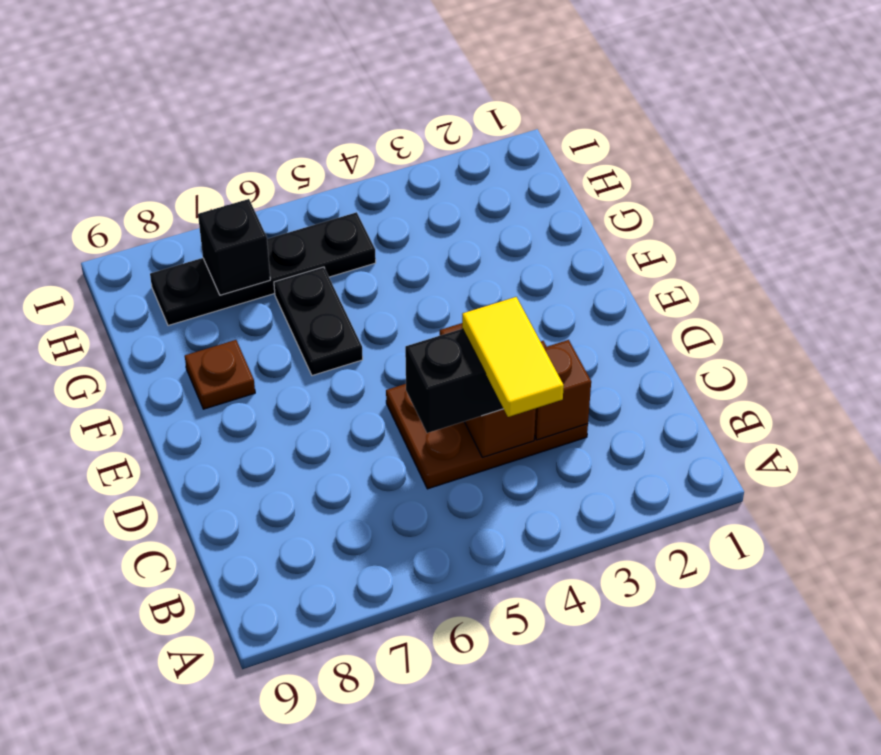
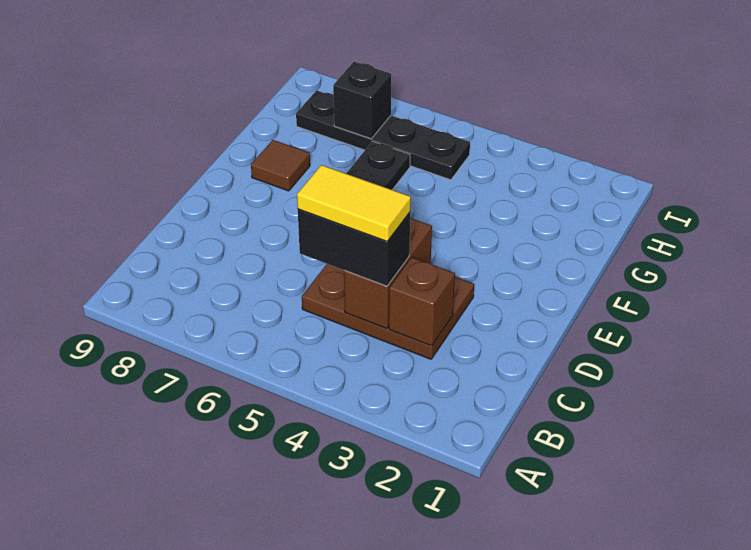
yellow tile B4:C4 level 4 -> yellow tile C4:C5 level 4
brown plate F8 level 1 -> brown tile F8 level 1

